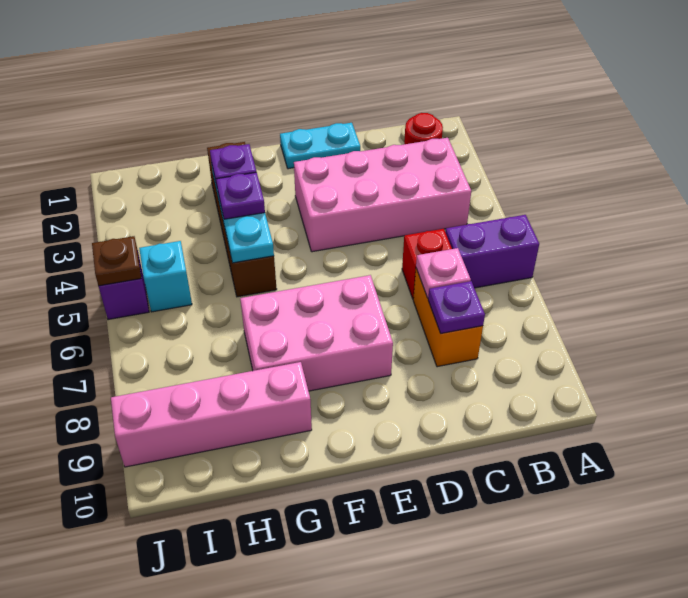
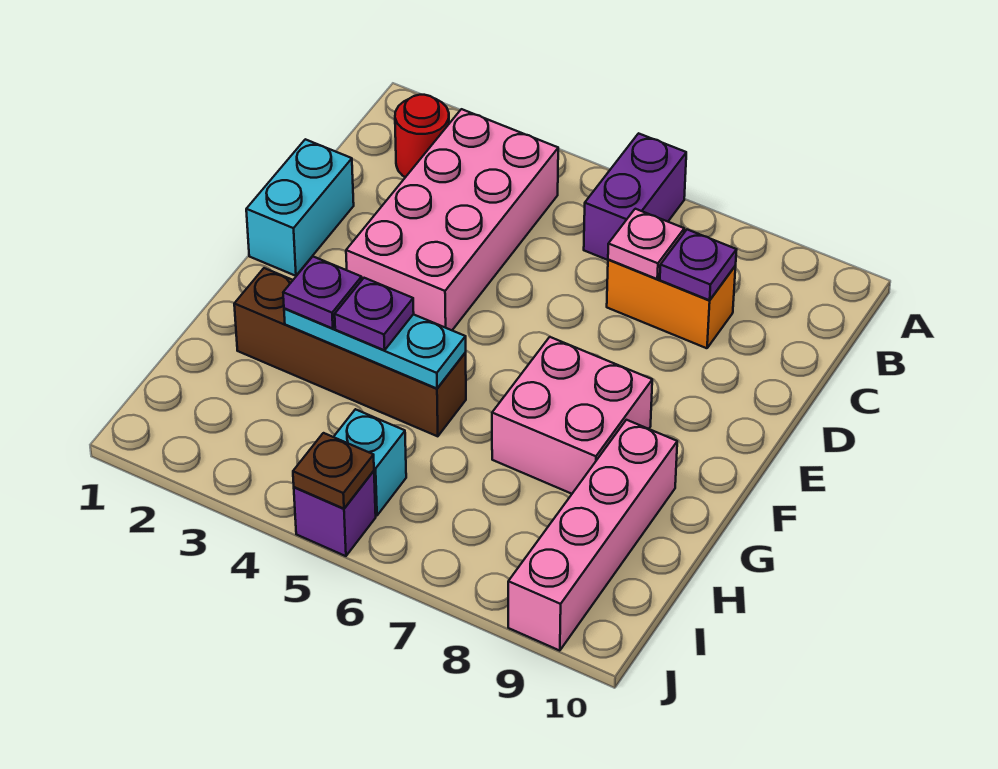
red brick C6 level 1 -> none
cyan plate D1:E1 level 1 -> cyan brick D1:E1 level 1
pink brick E7:G8 level 1 -> pink brick F7:G8 level 1

